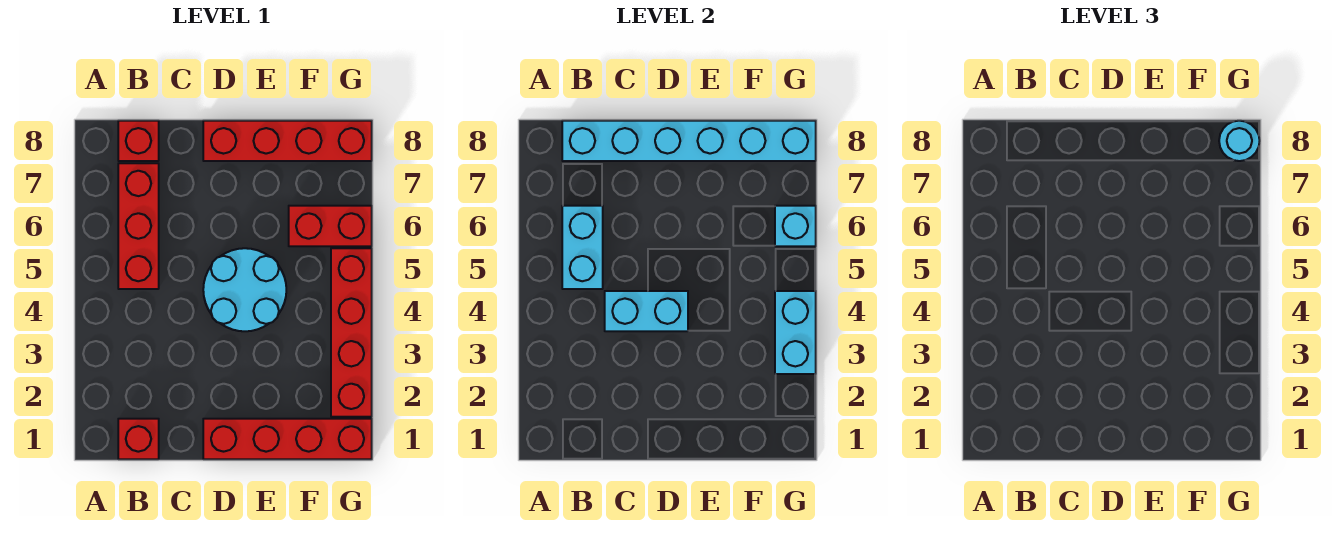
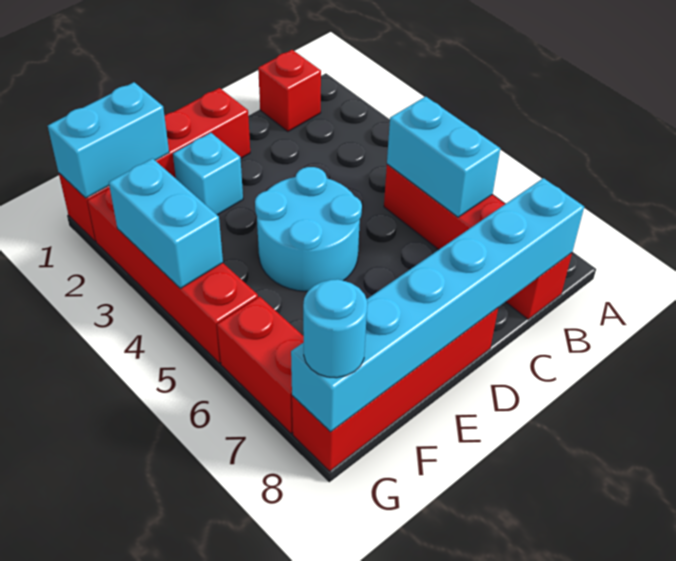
cyan brick C4:D4 level 2 -> cyan brick F1:G1 level 2
red brick F6:G6 level 1 -> red brick G6:G7 level 1
cyan brick G6 level 2 -> cyan brick E2 level 1

